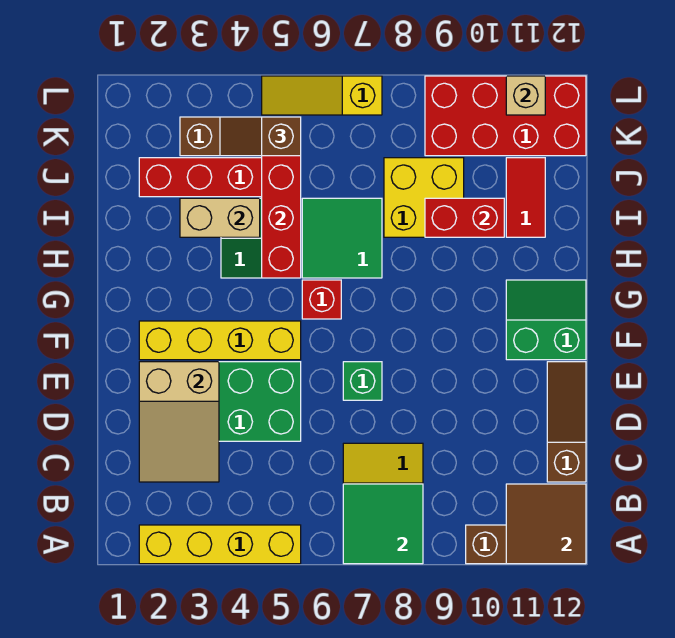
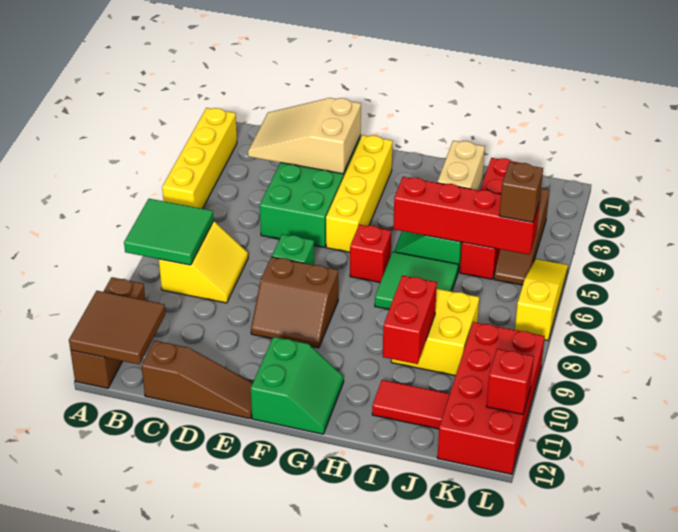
none -> brown slope E8:F9 level 1 top 8
tan brick L11 level 2 -> red brick L11 level 2

